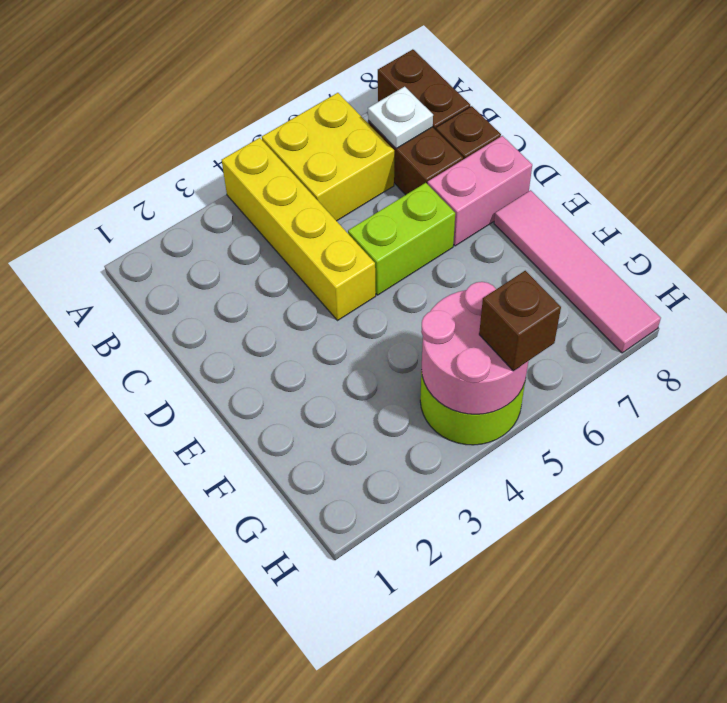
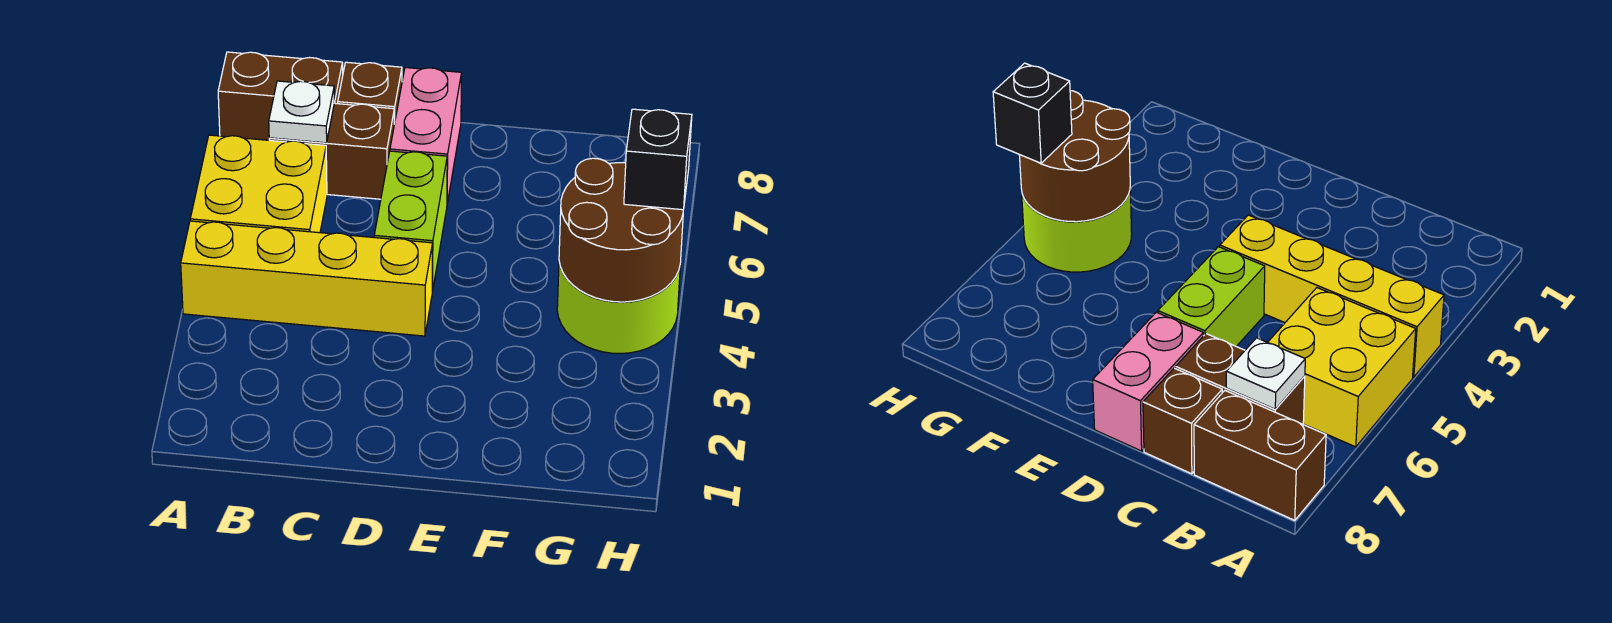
pink tile E8:H8 level 1 -> none
pink round brick G4:H5 level 2 -> brown round brick G4:H5 level 2
brown brick H5 level 3 -> black brick H5 level 3

